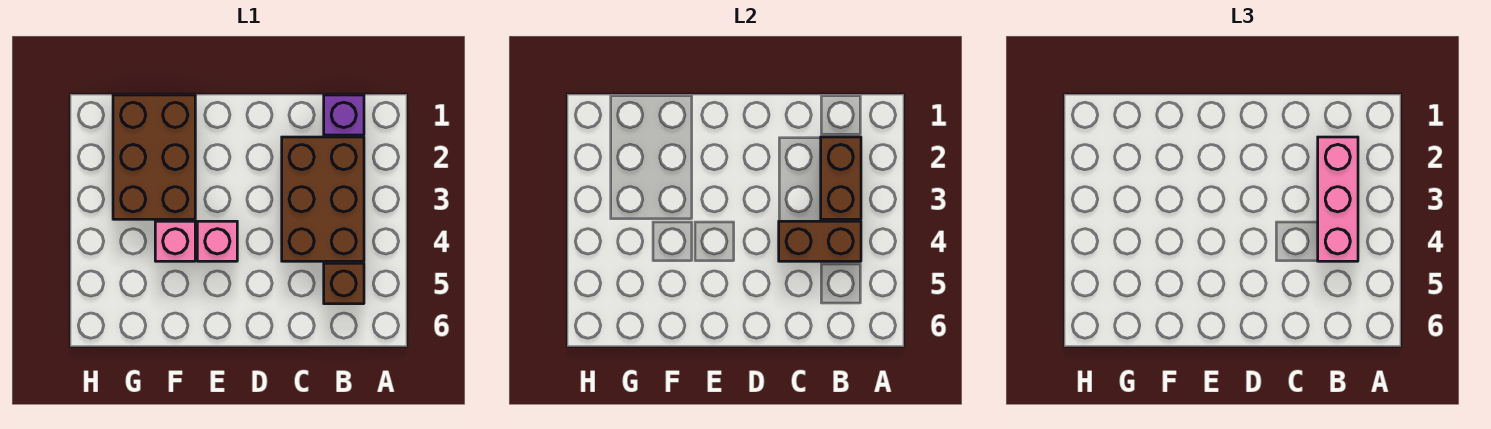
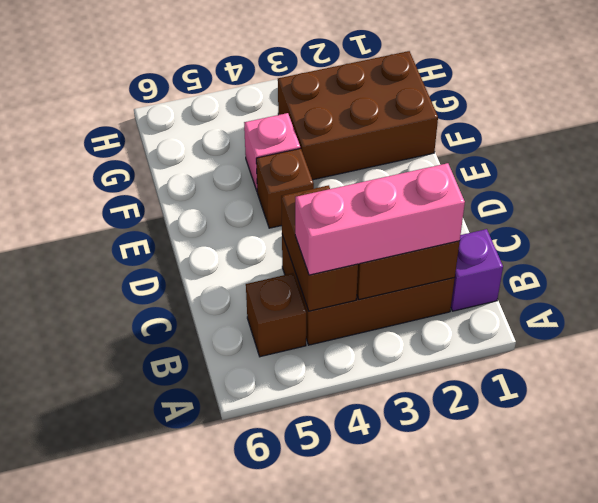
pink brick E4 level 1 -> brown brick E4 level 1

